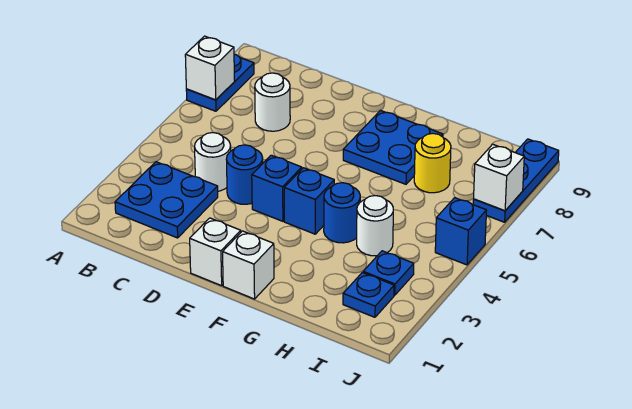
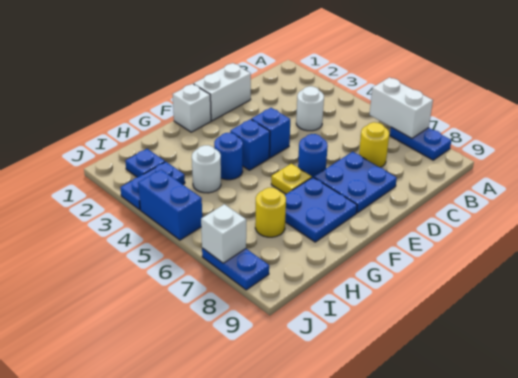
white brick A7 level 2 -> white brick A6:A7 level 2
blue plate B2:C3 level 1 -> blue plate D7:E8 level 1
white round brick C7 level 1 -> yellow round brick C7 level 1
blue round brick D4 level 1 -> blue round brick E6 level 1
white brick E1 level 1 -> white brick D1:E1 level 1
none -> yellow plate F6 level 1
blue plate I3 level 1 -> blue plate I3:J3 level 1
blue brick J5 level 1 -> blue brick J4:J5 level 1
blue plate J7:J9 level 1 -> blue plate J7:J8 level 1

